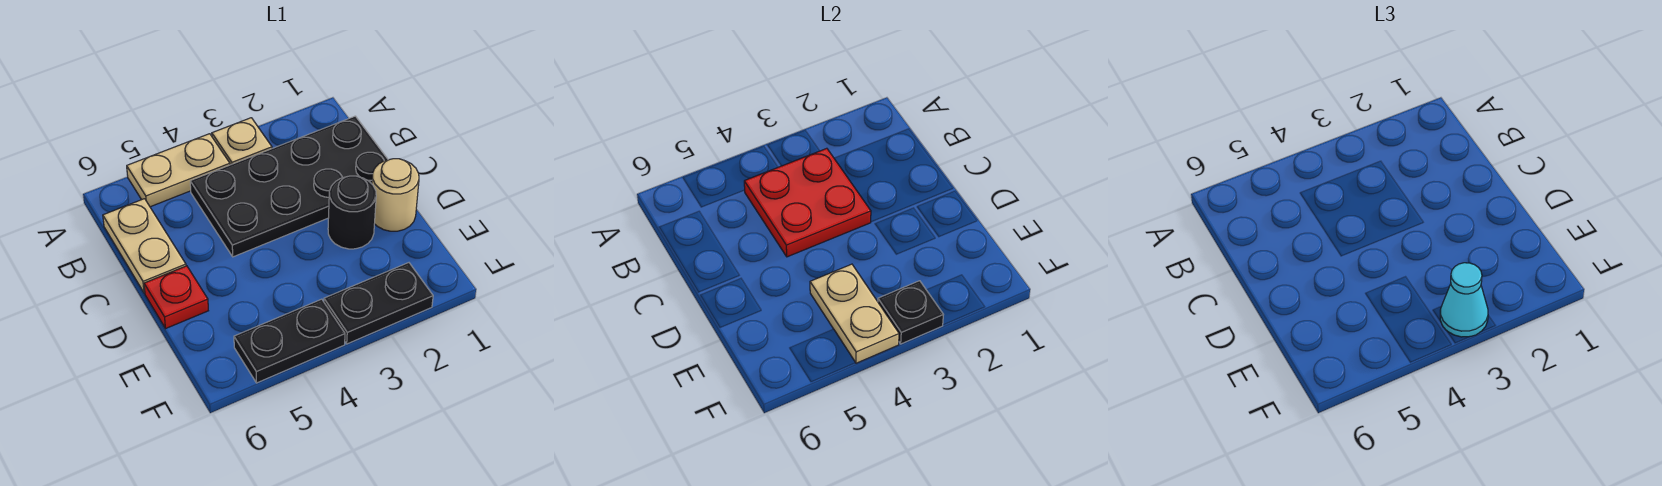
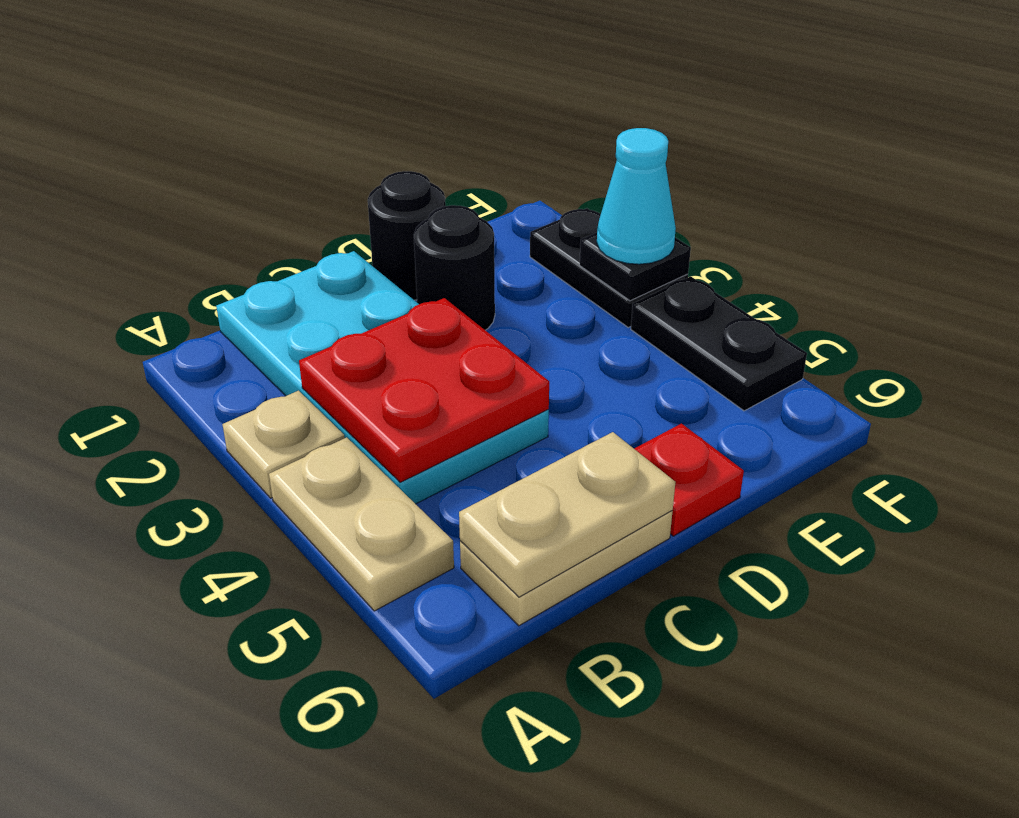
black plate B1:C4 level 1 -> cyan plate B1:C4 level 1
tan round brick D1 level 1 -> black round brick D1 level 1
tan plate E4:F4 level 2 -> tan plate B6:C6 level 2

